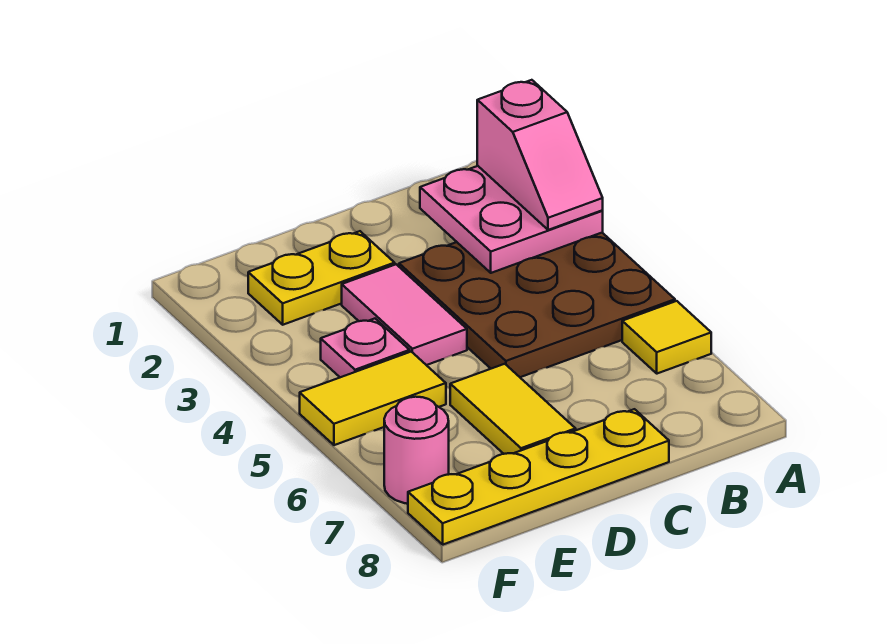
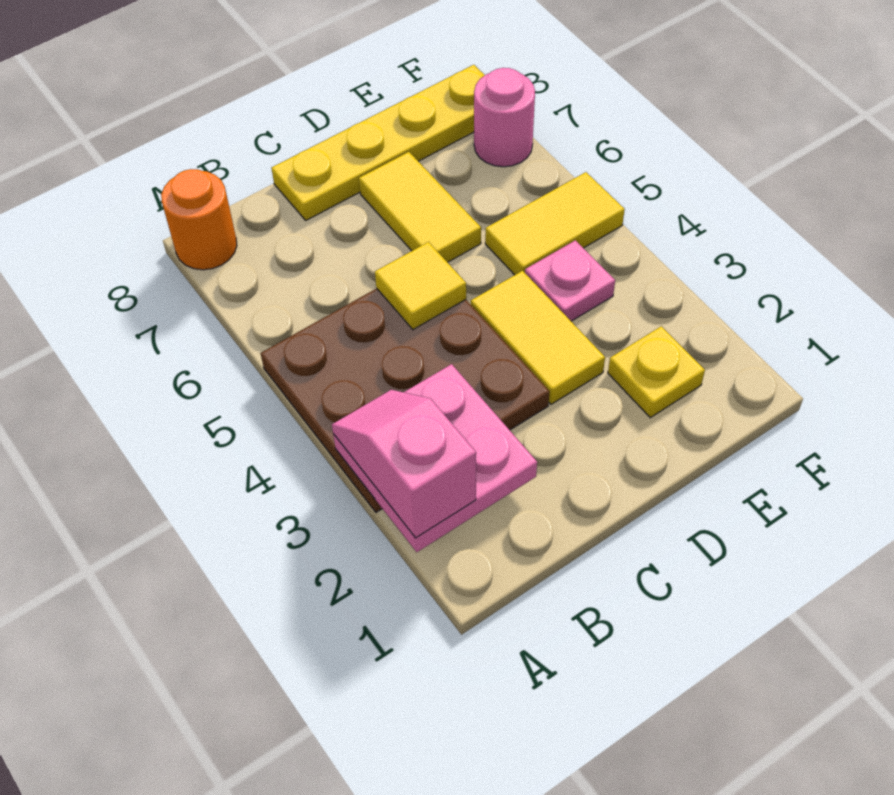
yellow tile A6 level 1 -> yellow tile C5 level 2
none -> orange round brick A8 level 1
yellow plate D2:E2 level 1 -> yellow plate E2 level 1
pink tile D3:D4 level 1 -> yellow tile D3:D4 level 1

